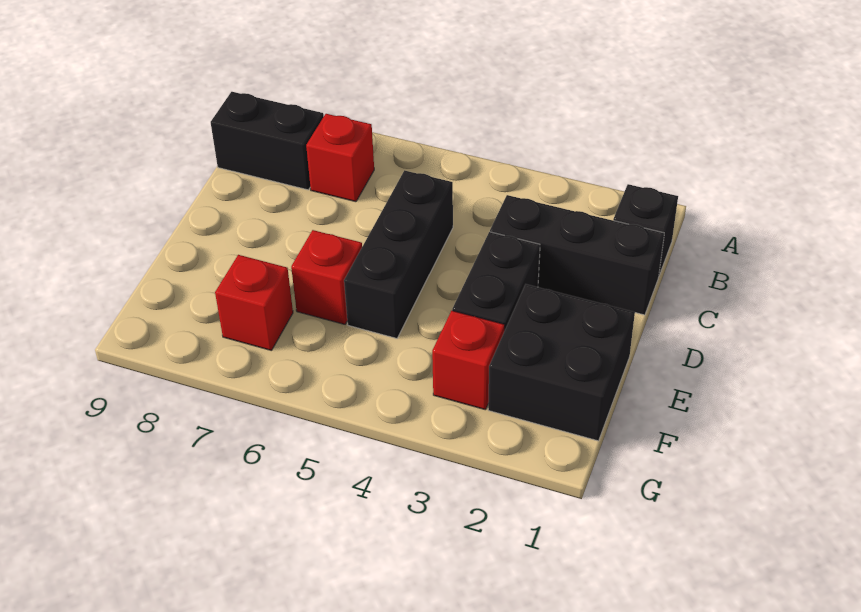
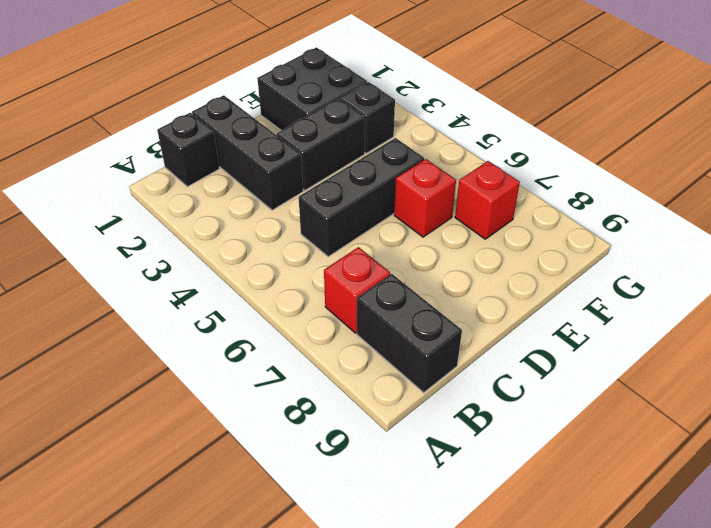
red brick F3 level 1 -> black brick F3 level 1

